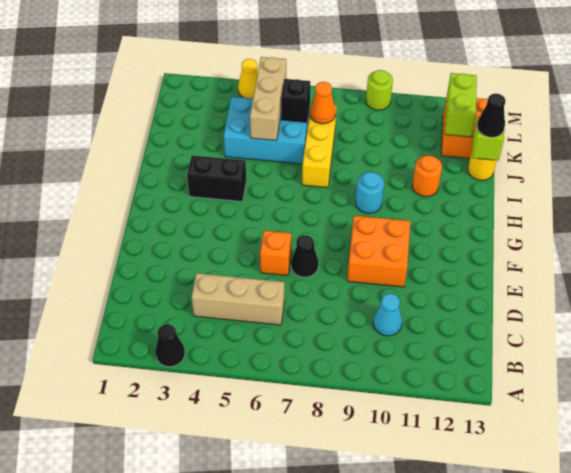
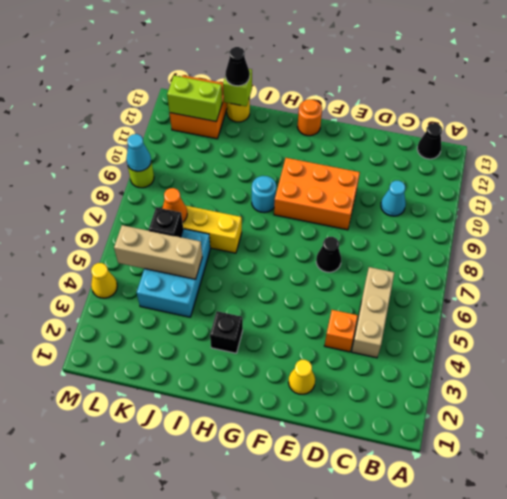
black cone A3 level 1 -> black cone B13 level 1
none -> yellow cone E2 level 1
orange brick E6 level 1 -> orange brick D4 level 1
orange brick E9:F10 level 1 -> orange brick E9:G10 level 1
black brick H3:H4 level 1 -> black brick H3 level 1
orange round brick I11 level 1 -> orange round brick G13 level 1
none -> cyan cone M9 level 2

